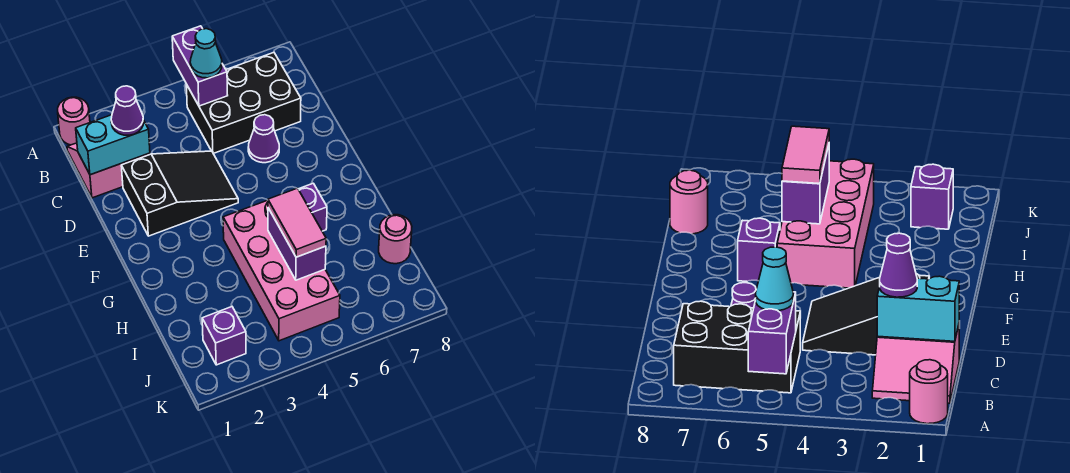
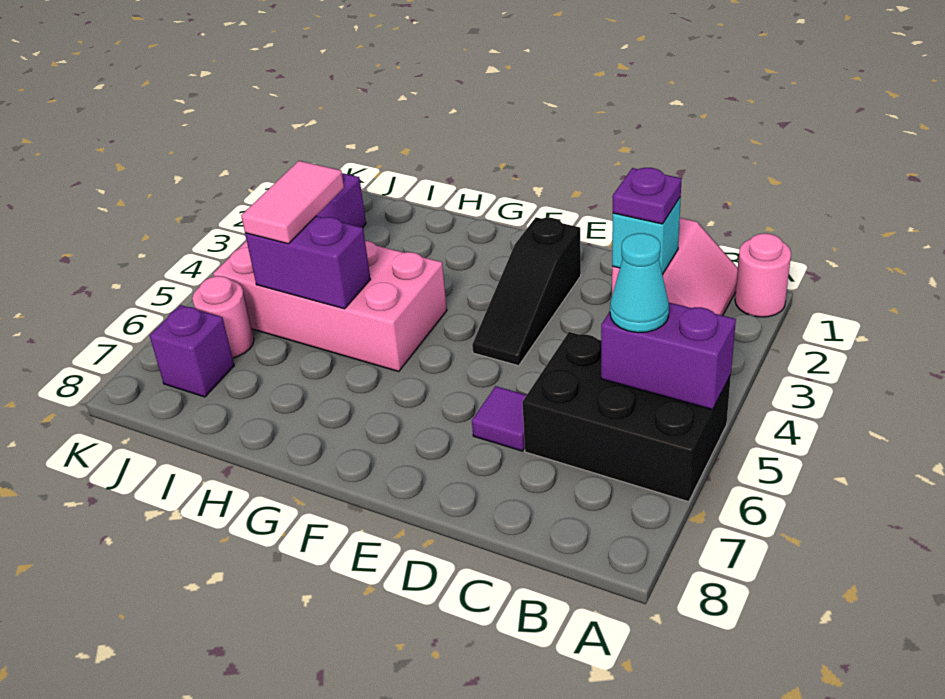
black brick B5:C7 level 1 -> black brick A5:C6 level 1
cyan brick C1:C2 level 2 -> cyan brick C2 level 2
purple cone C2 level 3 -> purple plate C2 level 3
black slope D2:E4 level 1 top 2 -> black slope E2:E4 level 1 top 2
purple cone D6 level 1 -> purple tile D6 level 1
purple brick G6 level 1 -> purple brick J7 level 1
pink tile H5:I5 level 3 -> pink tile I4:I5 level 3
pink round brick I8 level 1 -> pink round brick J6 level 1

